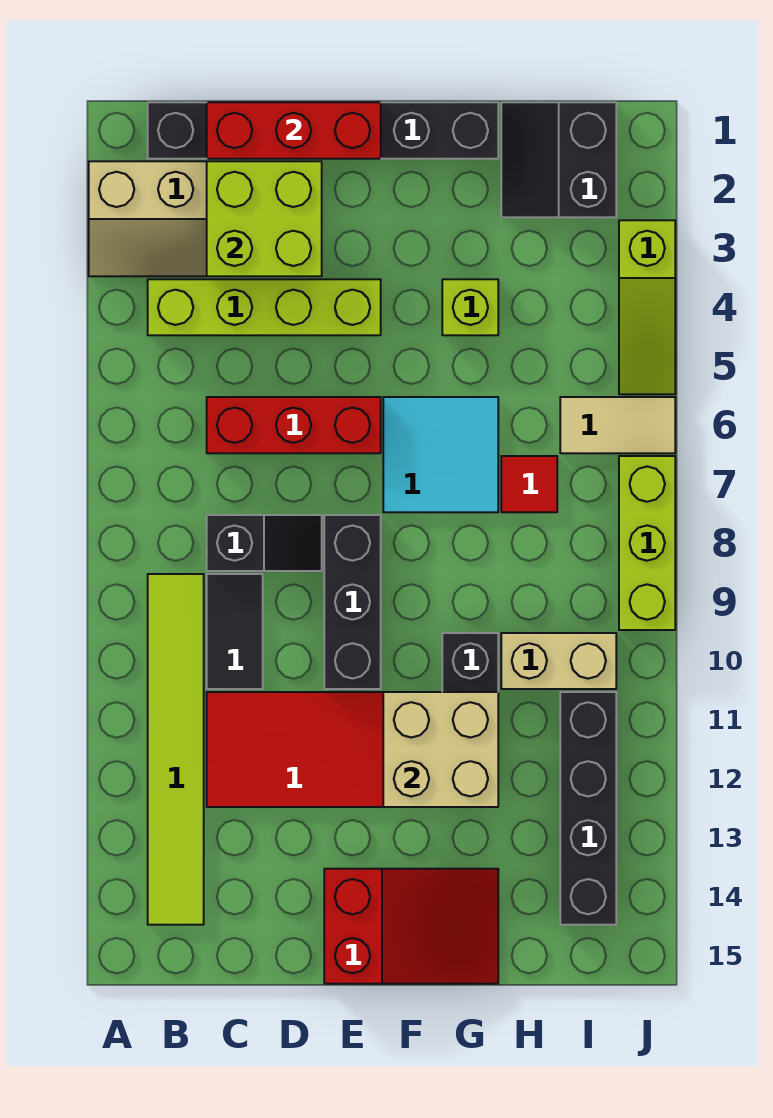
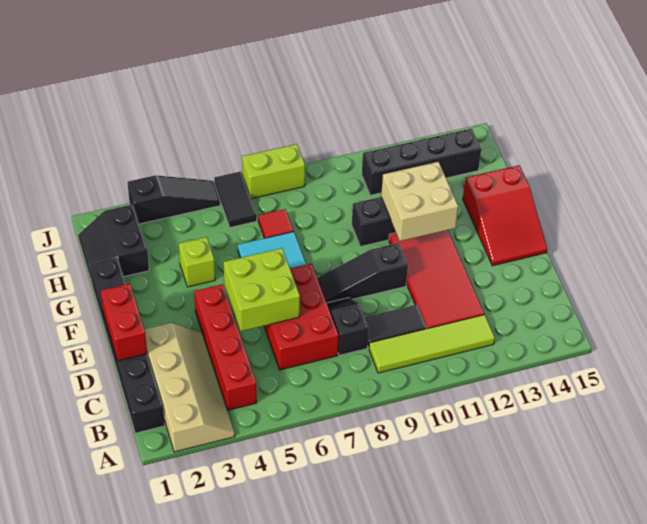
lime brick B4:E4 level 1 -> red brick B4:E4 level 1
lime tile B9:B14 level 1 -> lime tile B9:B12 level 1
red brick C1:E1 level 2 -> red brick D1:E1 level 2
lime brick C2:D3 level 2 -> lime brick D5:E6 level 2
red brick C6:E6 level 1 -> red brick C6:E7 level 1
black brick E8:E10 level 1 -> black slope E8:E10 level 1 top 10
red slope E14:G15 level 1 top E -> red slope E14:G15 level 1 top G
black slope H1:I2 level 1 top I -> black slope H1:I2 level 1 top 2
tan brick H10:I10 level 1 -> none
tan tile I6:J6 level 1 -> black tile I6:J6 level 1
lime slope J3:J5 level 1 top 3 -> black slope J3:J5 level 1 top 3
lime brick J7:J9 level 1 -> lime brick J7:J8 level 1

